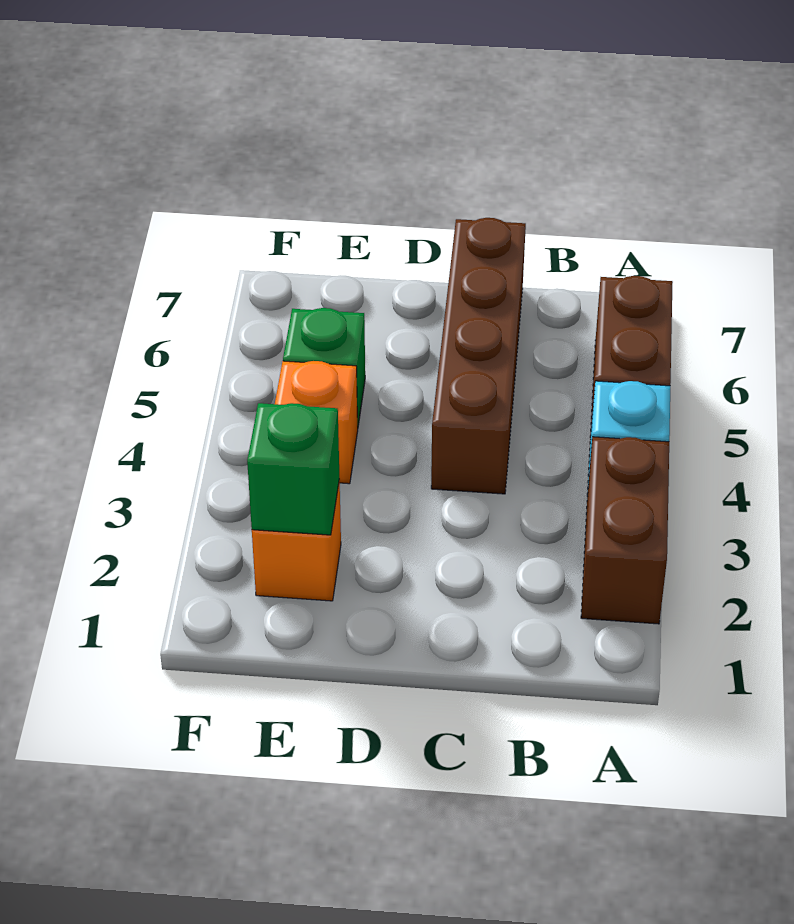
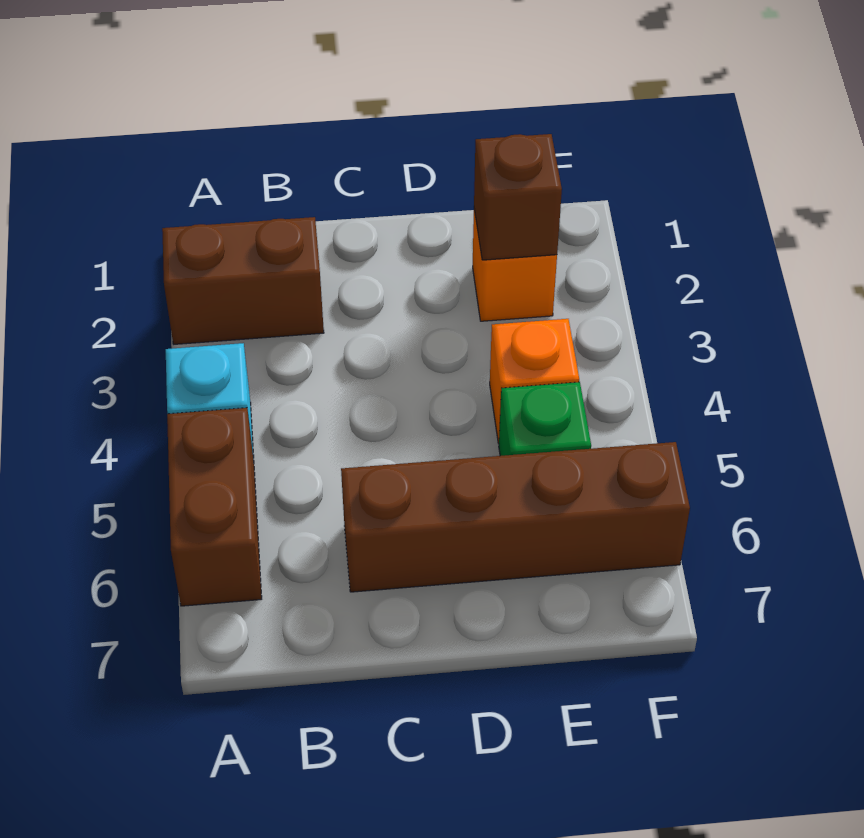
brown brick A2:A3 level 1 -> brown brick A2:B2 level 1
brown brick C4:C7 level 1 -> brown brick C6:F6 level 1
green brick E2 level 2 -> brown brick E2 level 2

